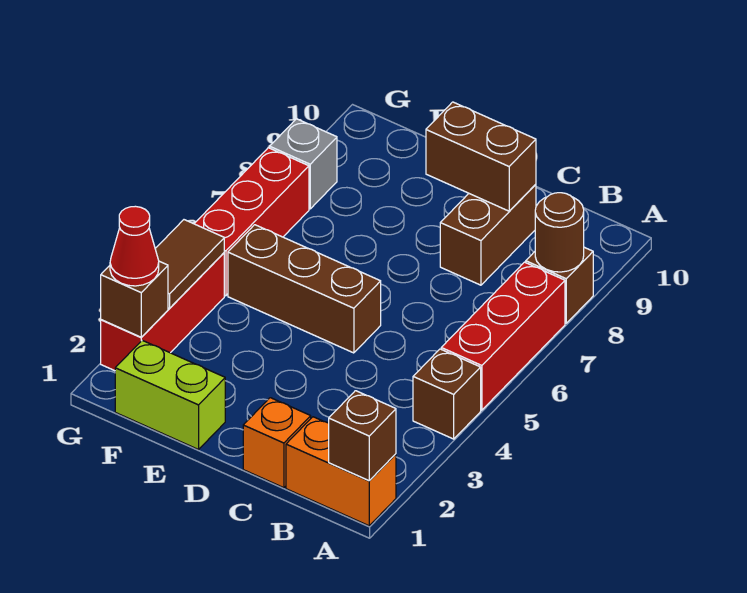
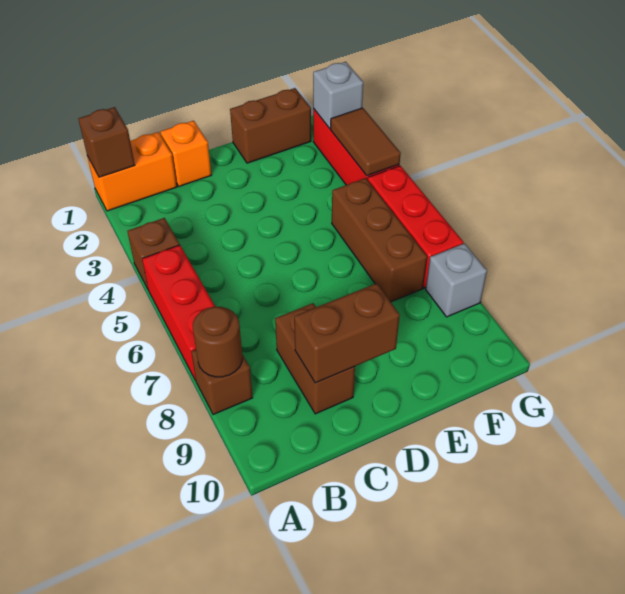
brown brick D5:F5 level 1 -> brown brick F5:F7 level 1
lime brick E1:F1 level 1 -> brown brick E1:F1 level 1
brown brick G2 level 2 -> grey brick G2 level 2
red cone G2 level 3 -> none

